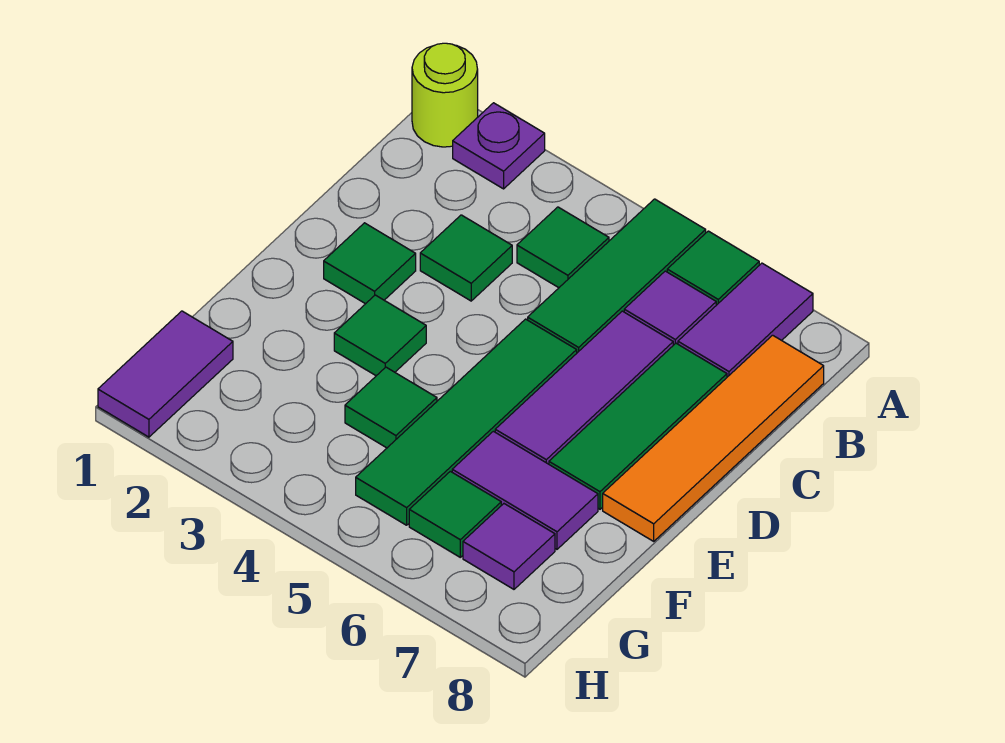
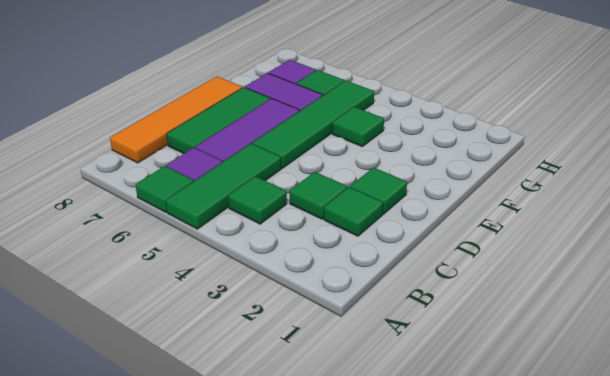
lime round brick A1 level 1 -> none
purple plate A2 level 1 -> none
purple tile A7:B7 level 1 -> none
green tile E3 level 1 -> green tile C2 level 1
purple tile G1:H1 level 1 -> none

